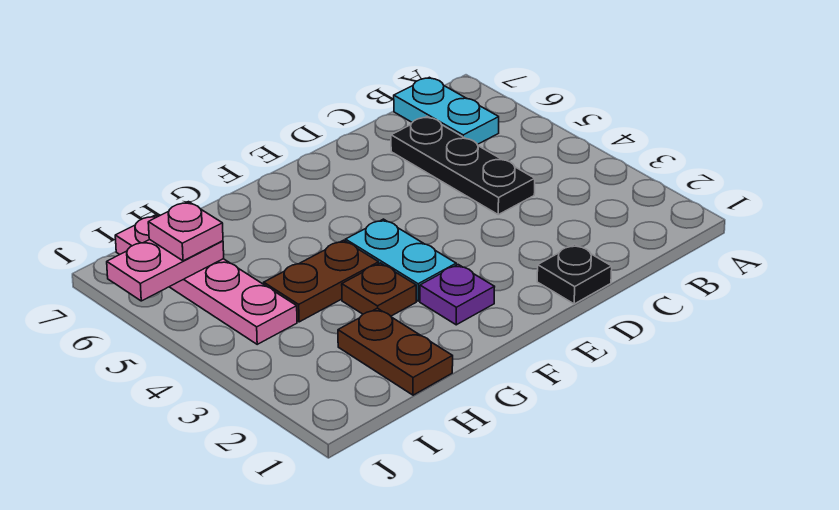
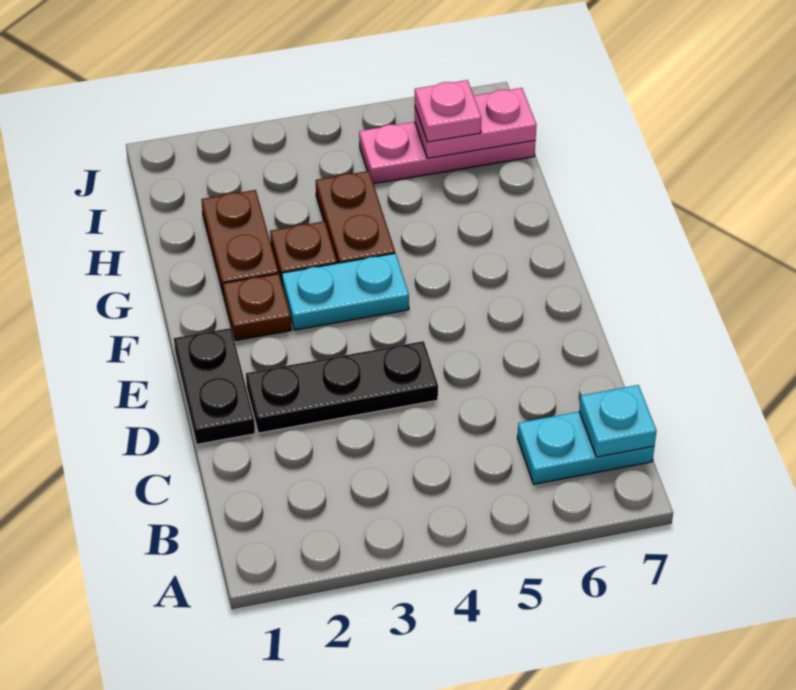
none -> cyan plate B7 level 2
black plate C4:C6 level 1 -> black plate D2:D4 level 1
black plate D1 level 1 -> black plate D1:E1 level 1
purple plate F2 level 1 -> brown plate F2 level 1
brown plate H1:H2 level 1 -> brown plate G2:H2 level 1
pink plate I4:I7 level 1 -> pink plate I5:I7 level 1
pink plate I6:J6 level 2 -> pink plate I6:I7 level 2

